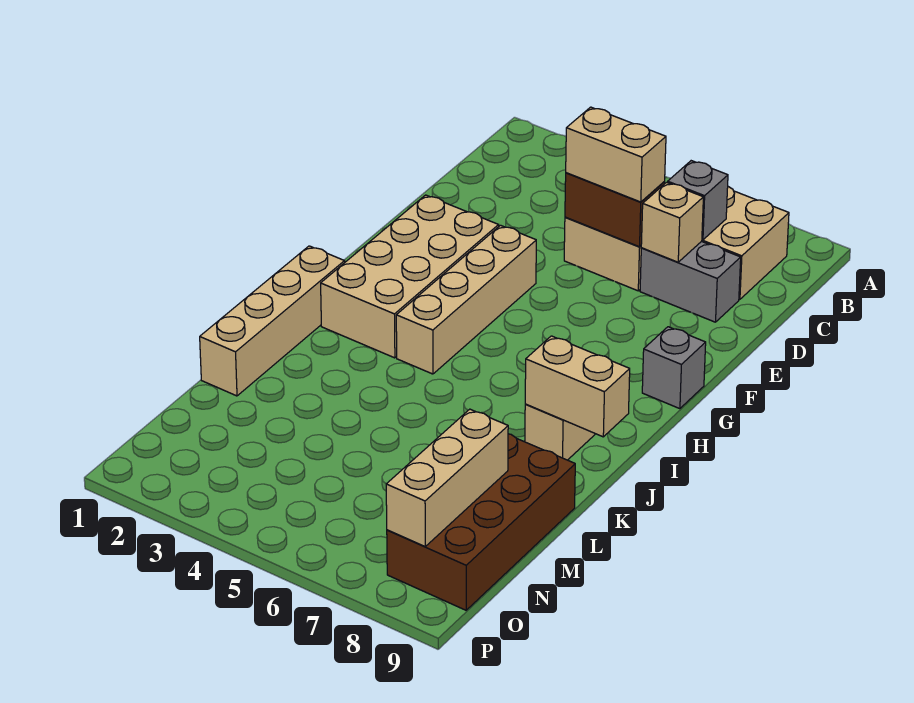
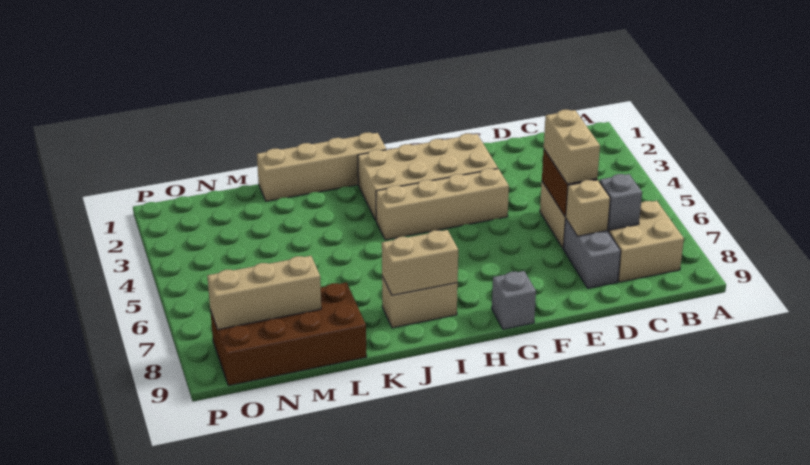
tan brick J8:J9 level 2 -> tan brick I8:J8 level 2

